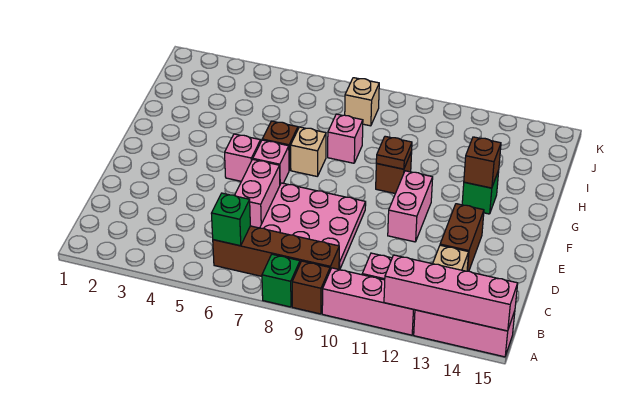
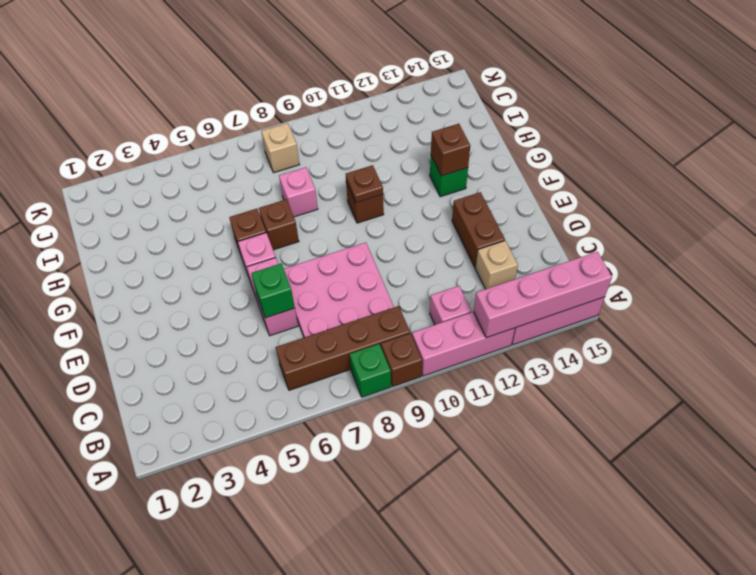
green brick B6 level 2 -> green brick D6 level 2
pink brick E11:F11 level 1 -> none
pink brick F5 level 1 -> none
tan brick G7 level 1 -> brown brick G7 level 1

